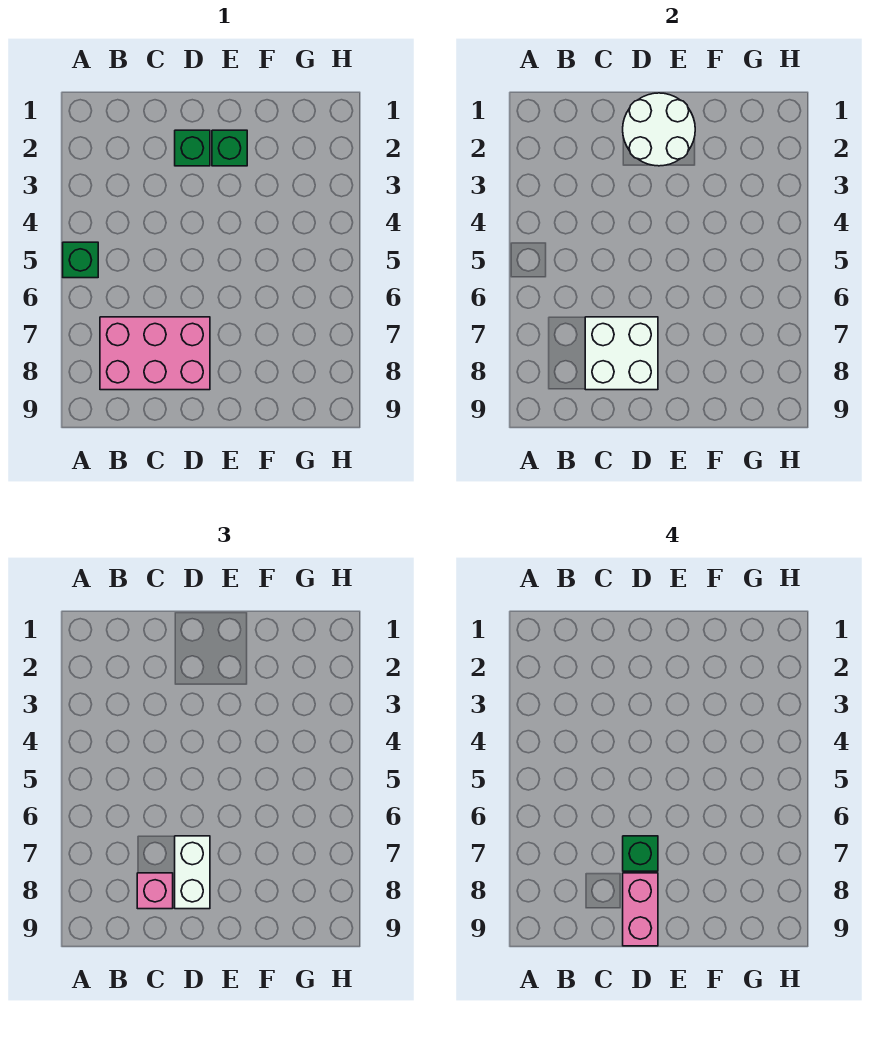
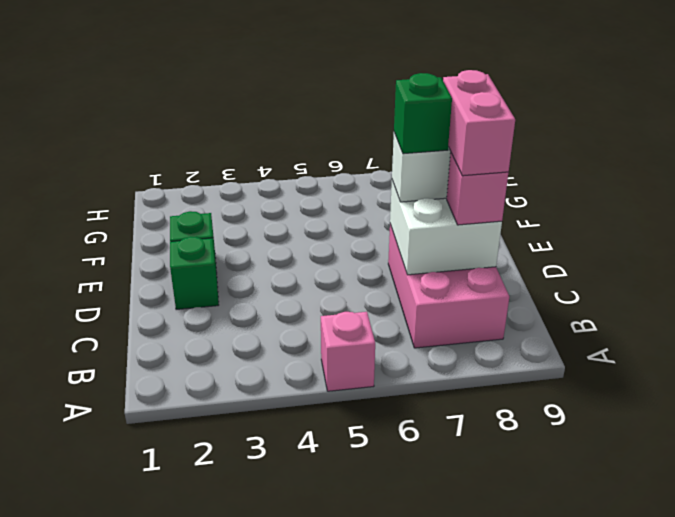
green brick A5 level 1 -> pink brick A5 level 1
white round brick D1:E2 level 2 -> none
pink brick D8:D9 level 4 -> pink brick C8:D8 level 4

